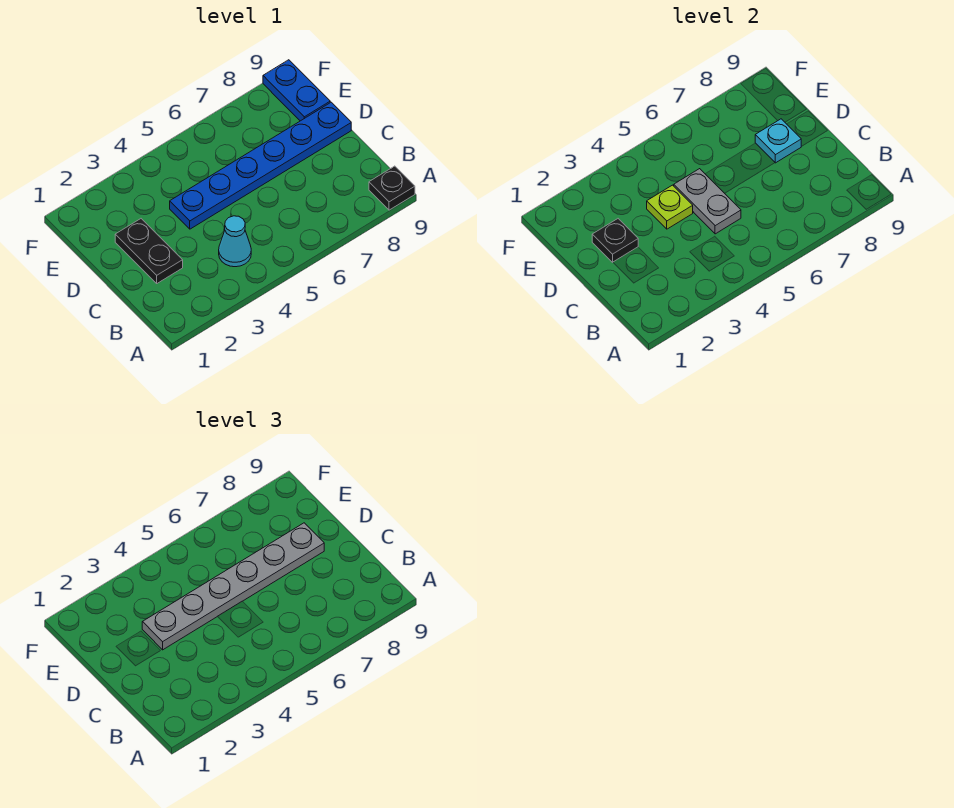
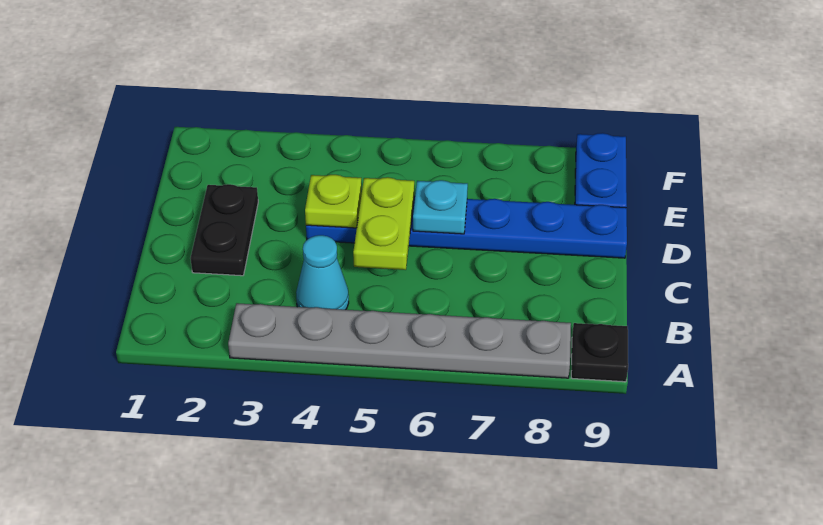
grey plate C5:D5 level 2 -> lime plate C5:D5 level 2
black plate D2 level 2 -> none
grey plate D3:D8 level 3 -> grey plate A3:A8 level 1
cyan plate D8 level 2 -> cyan plate D6 level 2

